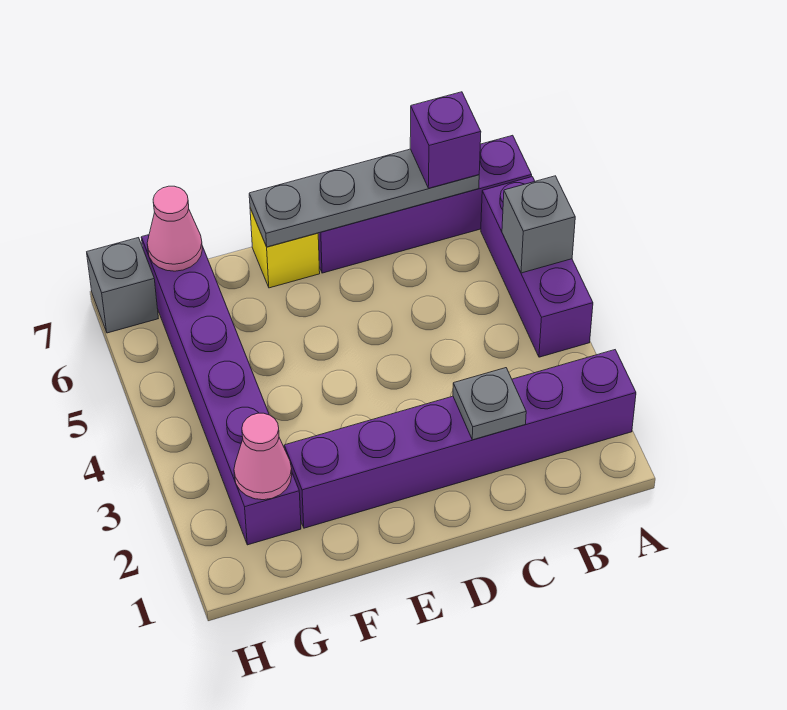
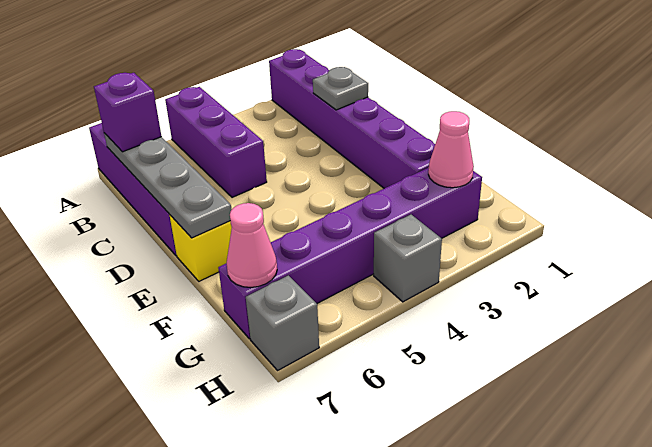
purple brick A4:A6 level 1 -> purple brick A5:C5 level 1
grey brick A5 level 2 -> grey brick H4 level 1

